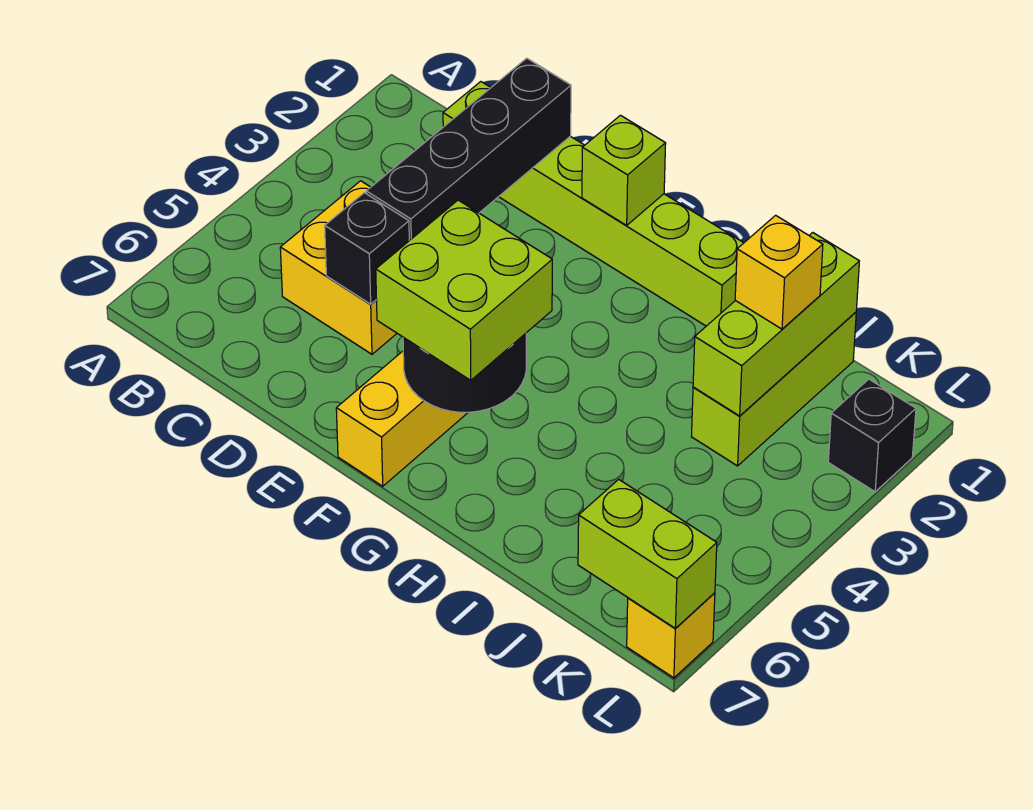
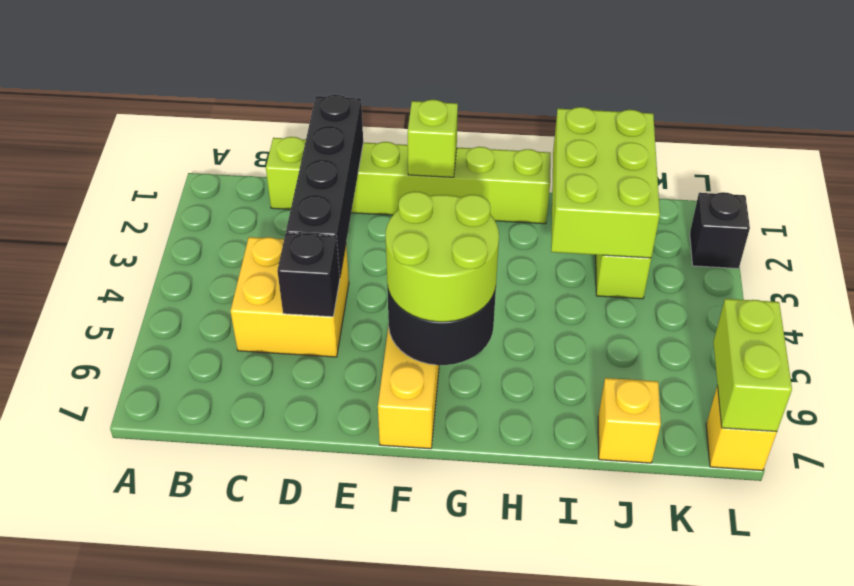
lime brick F5:G6 level 3 -> lime round brick F5:G6 level 3
lime brick J1:J3 level 2 -> lime brick I1:J3 level 2
yellow brick J2 level 3 -> yellow brick J7 level 1
lime brick K7:L7 level 2 -> lime brick L6:L7 level 2

